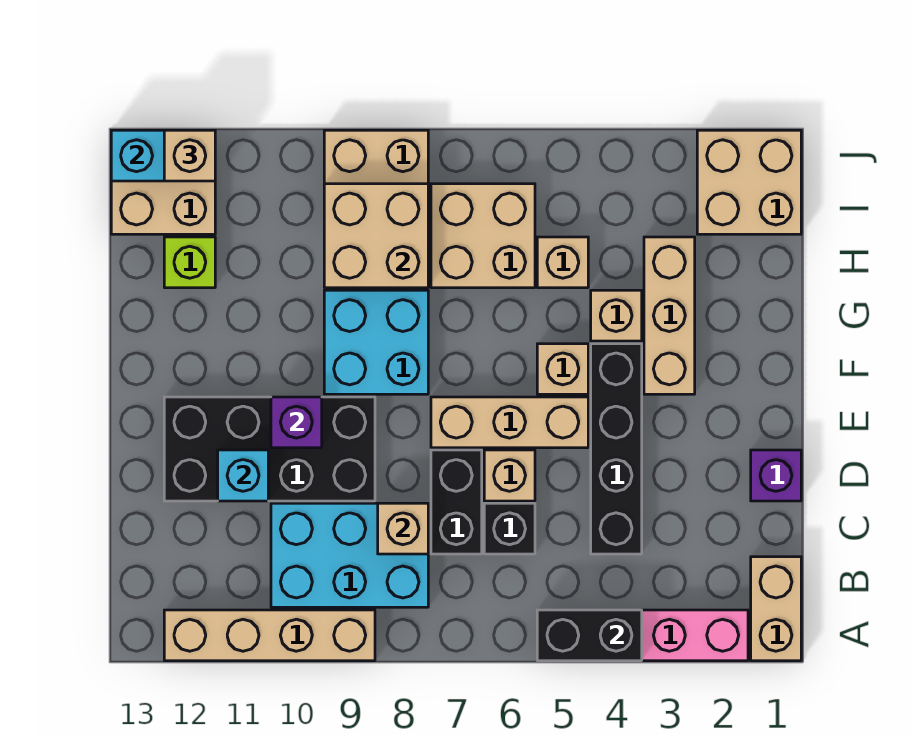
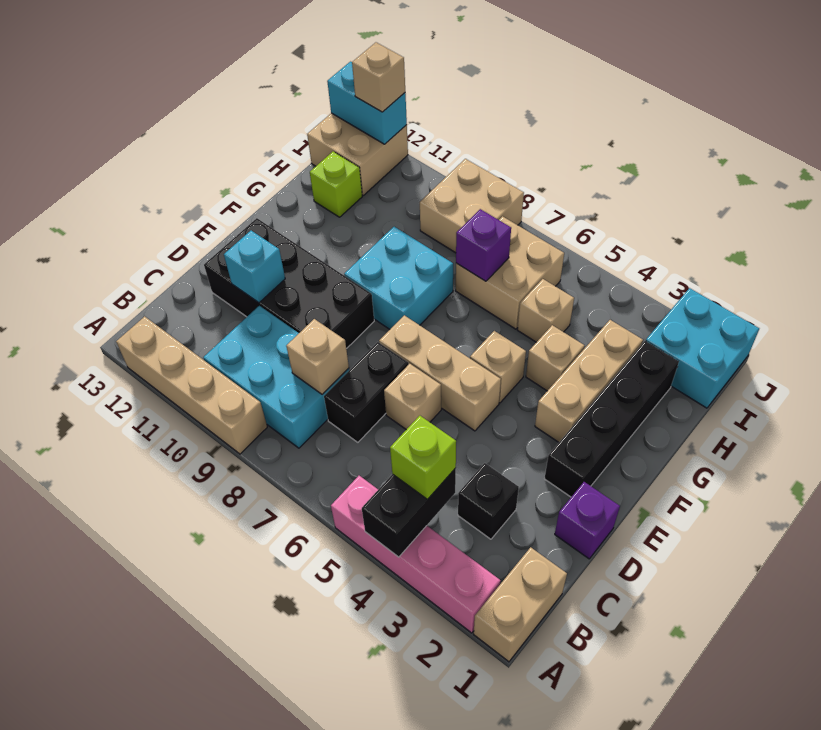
black brick A4:A5 level 2 -> black brick A4:B4 level 2
none -> lime brick B4 level 3
black brick C4:F4 level 1 -> black brick E2:H2 level 1
black brick C6 level 1 -> black brick C3 level 1
purple brick E10 level 2 -> purple brick H7 level 2
tan brick H8:I9 level 2 -> none
tan brick I1:J2 level 1 -> cyan brick I1:J2 level 1

